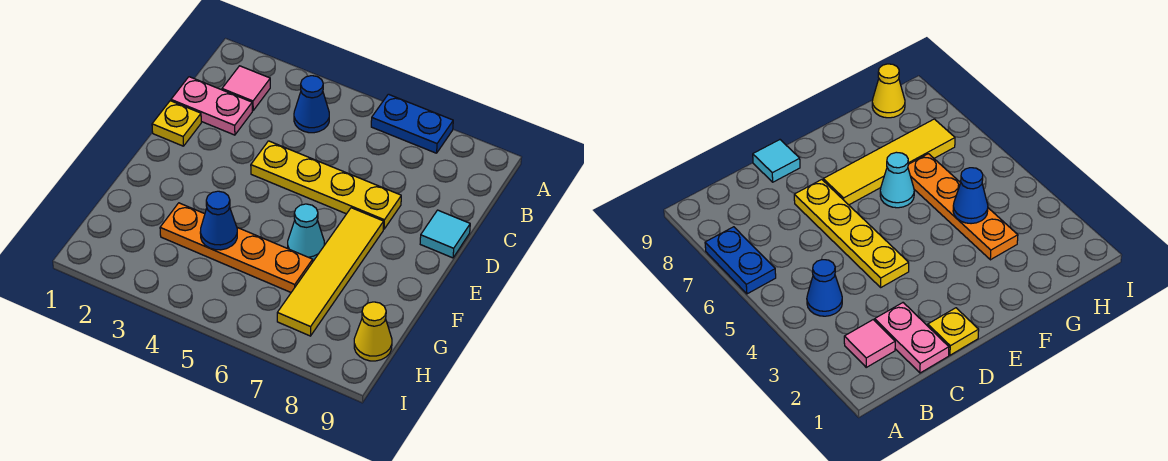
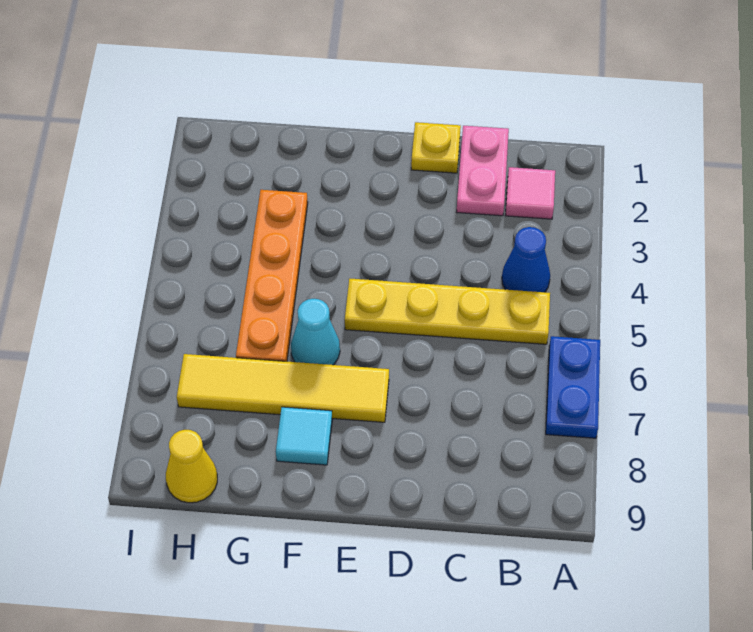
yellow plate D4:D7 level 1 -> yellow plate B5:E5 level 1
cyan tile D9 level 1 -> cyan tile F8 level 1
blue cone G4 level 2 -> none

